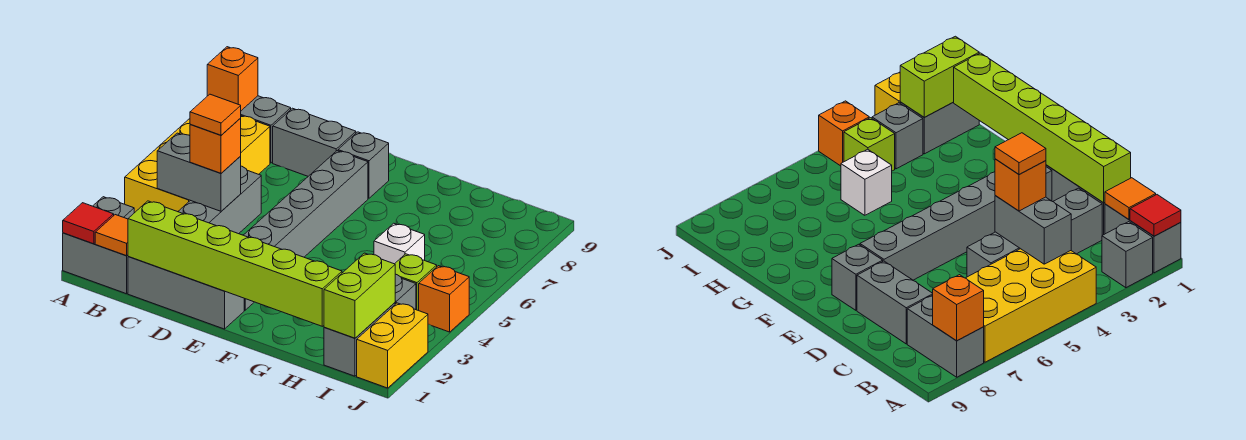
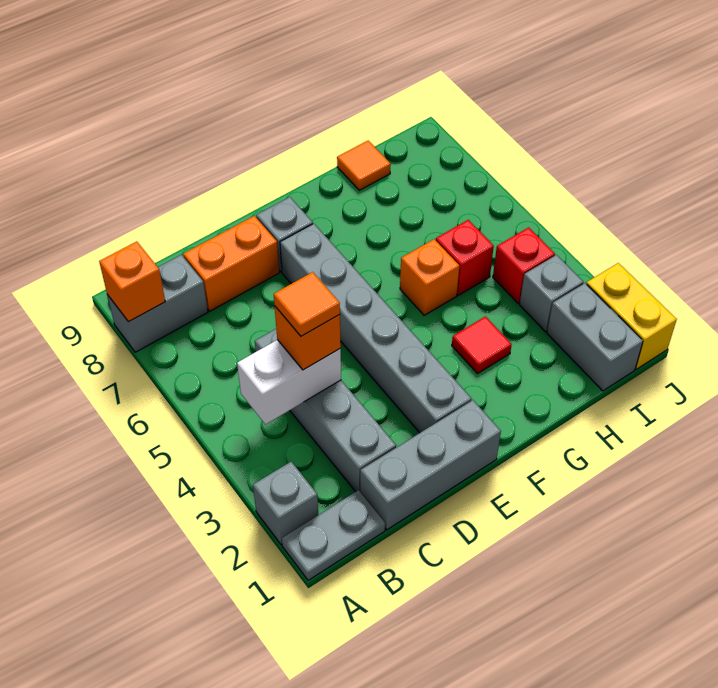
grey brick A1:B1 level 1 -> grey plate A1:B1 level 1
red tile A1 level 2 -> red tile G3 level 1
yellow brick A4:B7 level 1 -> none
orange tile B1 level 2 -> orange tile H9 level 1
grey brick B4:C4 level 2 -> white brick B4:C4 level 2
lime brick C1:H1 level 2 -> none
grey brick C8:D8 level 1 -> orange brick C8:D8 level 1
white brick H5 level 1 -> red brick H5 level 1
lime brick I1:I2 level 2 -> none
lime brick I4 level 1 -> red brick I4 level 1
orange brick J4 level 1 -> orange brick G5 level 1

